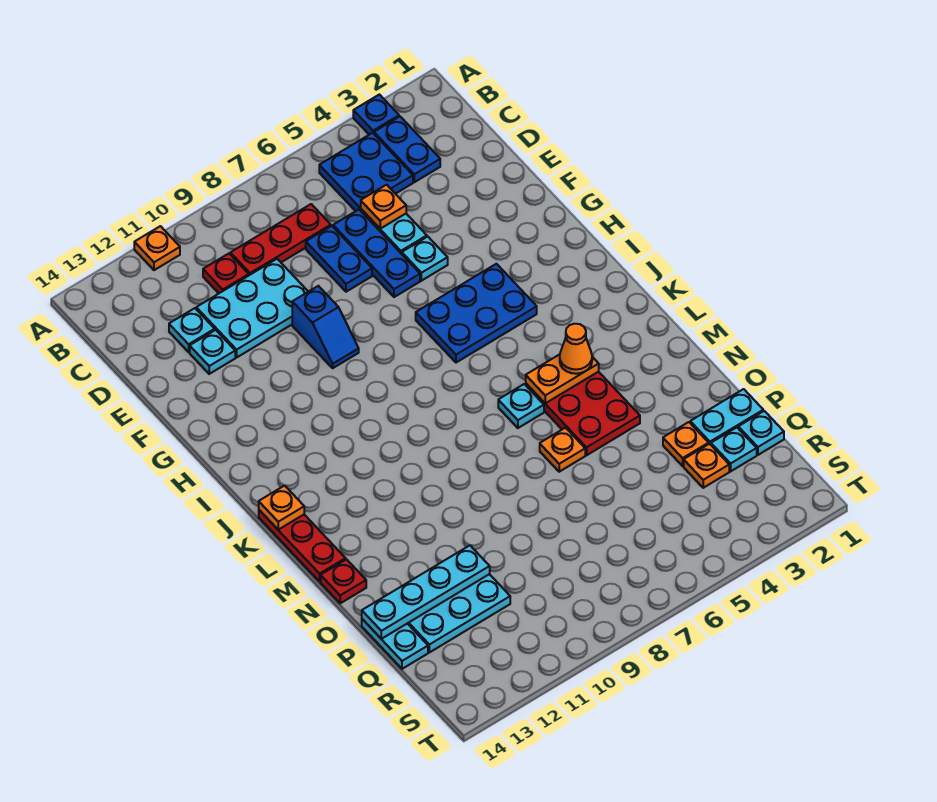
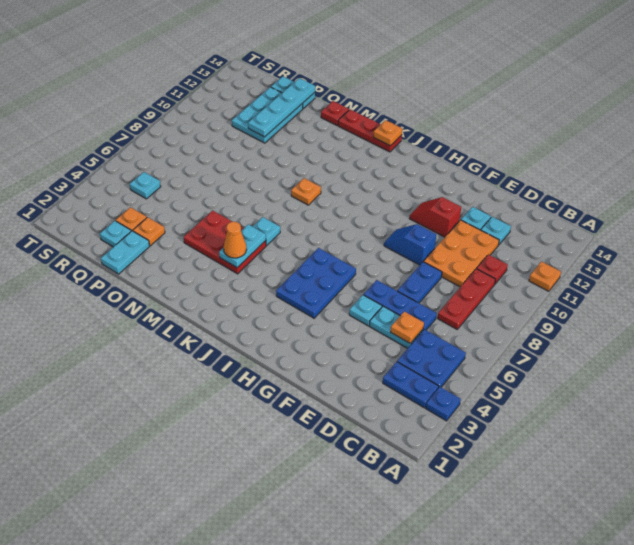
blue plate D7:E7 level 1 -> blue plate E7:E8 level 1
cyan plate D9:E11 level 1 -> orange plate D9:E11 level 1
none -> red slope F11:G11 level 1 top F
orange plate L4:L5 level 2 -> cyan plate L4:L5 level 2
orange plate N6 level 1 -> orange plate L9 level 1
cyan plate Q1 level 1 -> cyan plate R5 level 1

